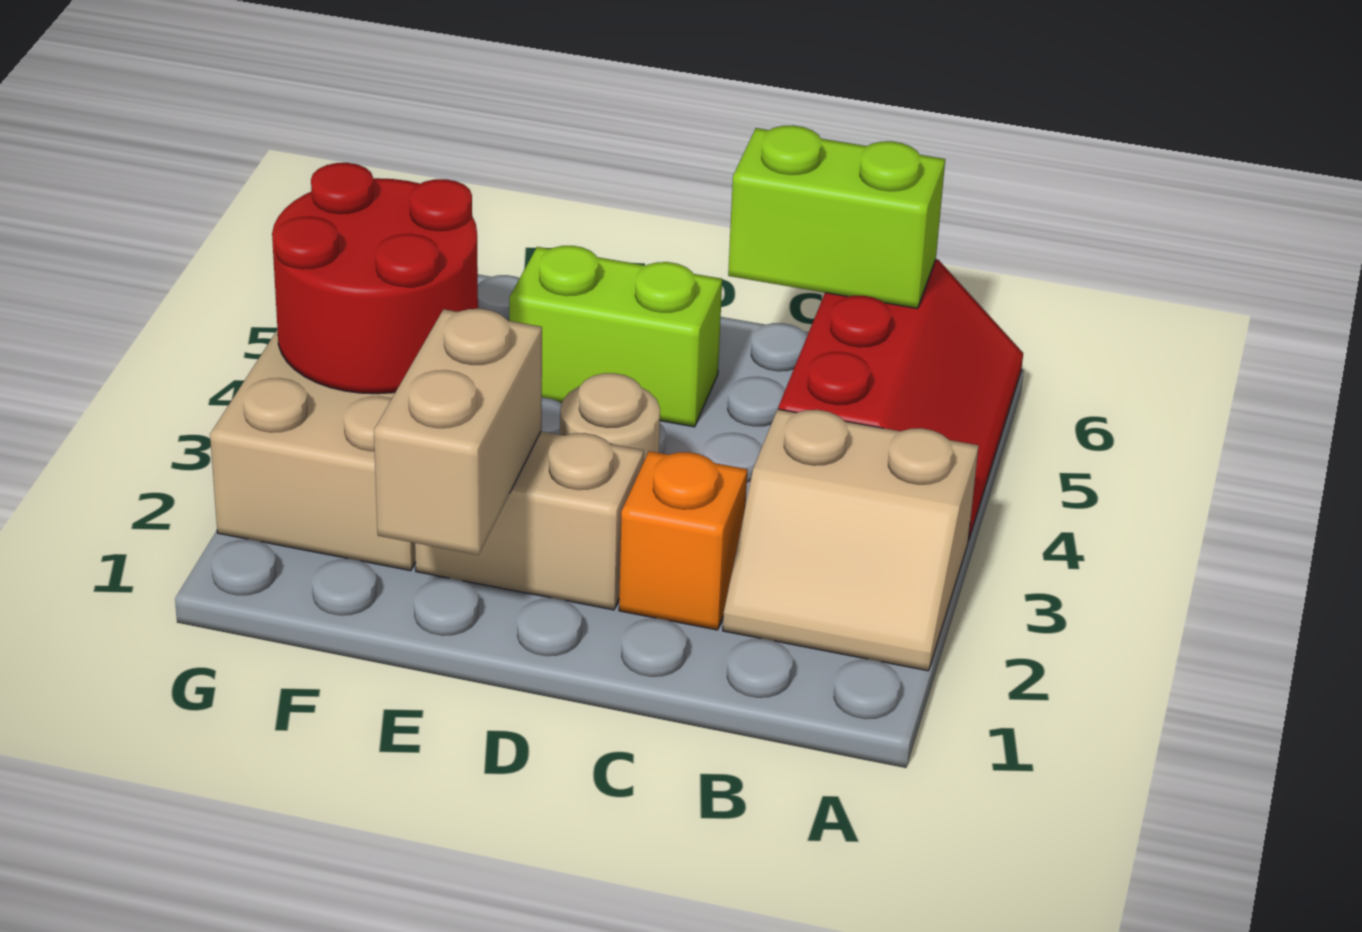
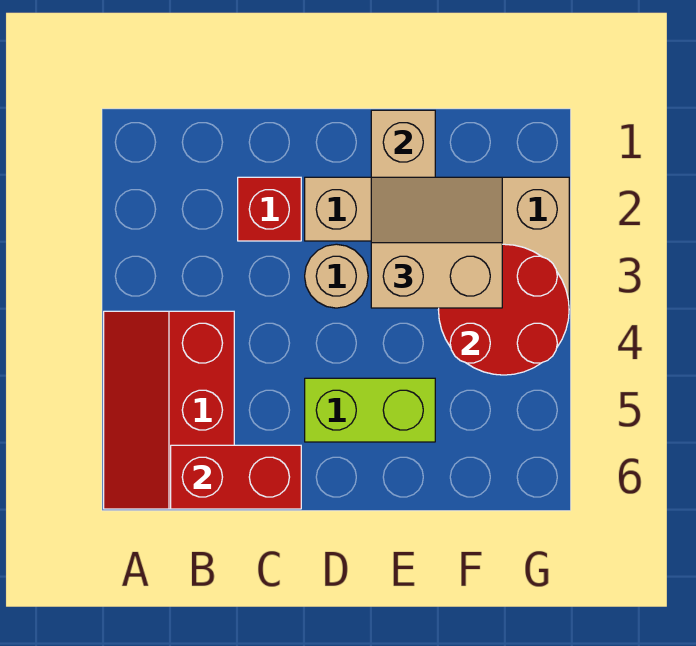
tan slope A2:B3 level 1 top 3 -> tan slope E2:F3 level 3 top 3
lime brick B6:C6 level 2 -> red brick B6:C6 level 2
orange brick C2 level 1 -> red brick C2 level 1

